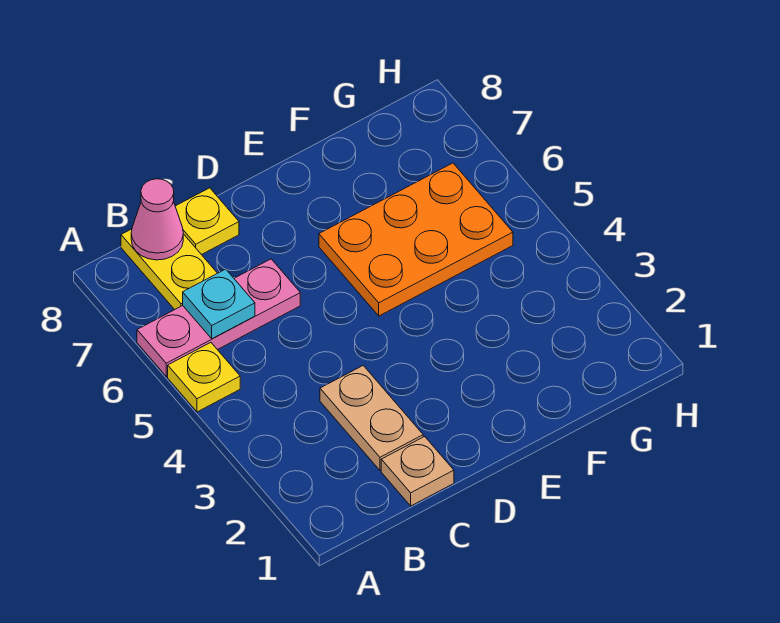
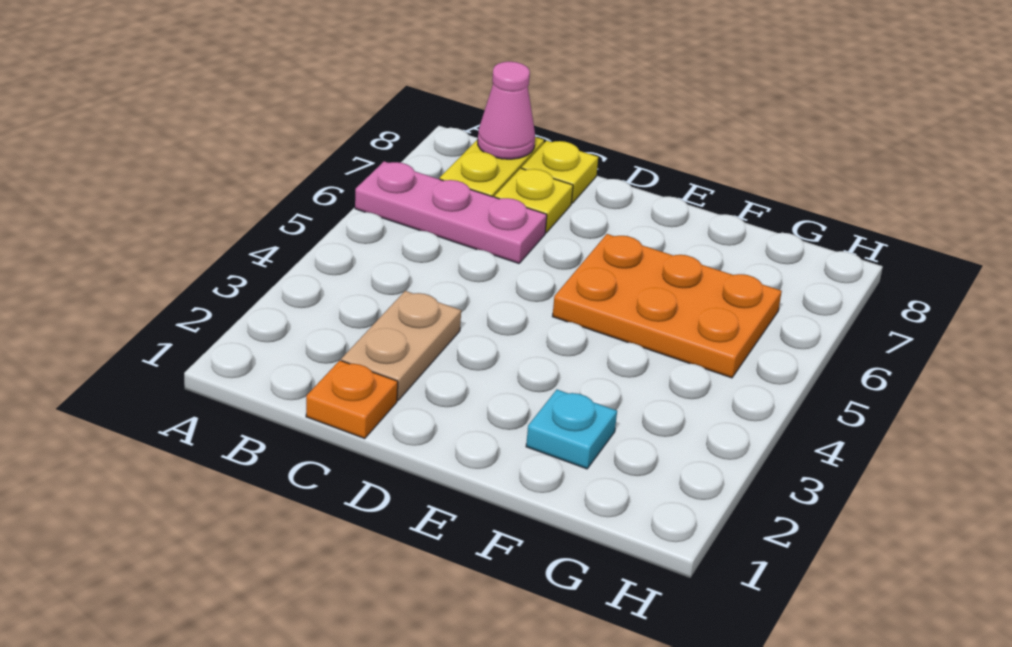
yellow plate A5 level 1 -> yellow plate C7 level 1
cyan plate B6 level 2 -> cyan plate F2 level 1
tan plate C1 level 1 -> orange plate C1 level 1

